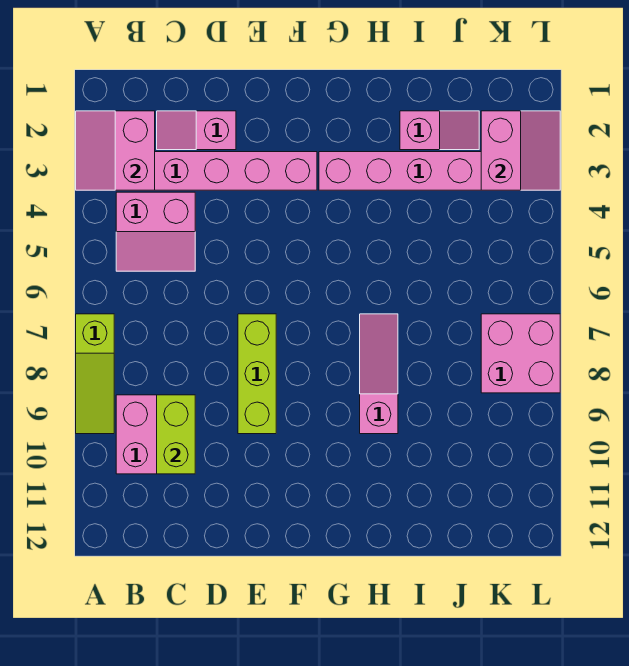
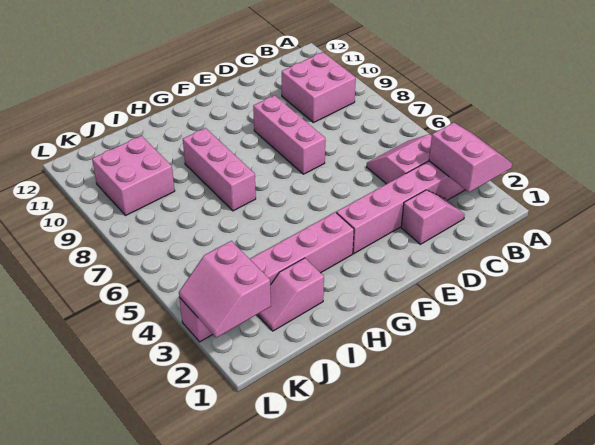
lime slope A7:A9 level 1 top 7 -> none
lime brick C9:C10 level 2 -> none
lime brick E7:E9 level 1 -> pink brick E7:E9 level 1
pink slope H7:H9 level 1 top 9 -> pink brick H7:H9 level 1
pink brick K7:L8 level 1 -> pink brick J9:K10 level 1

